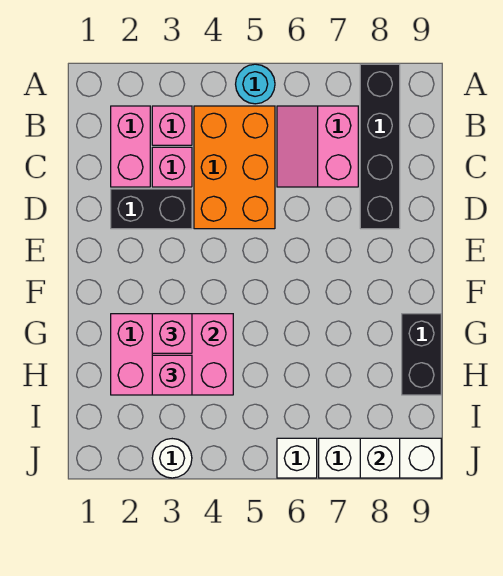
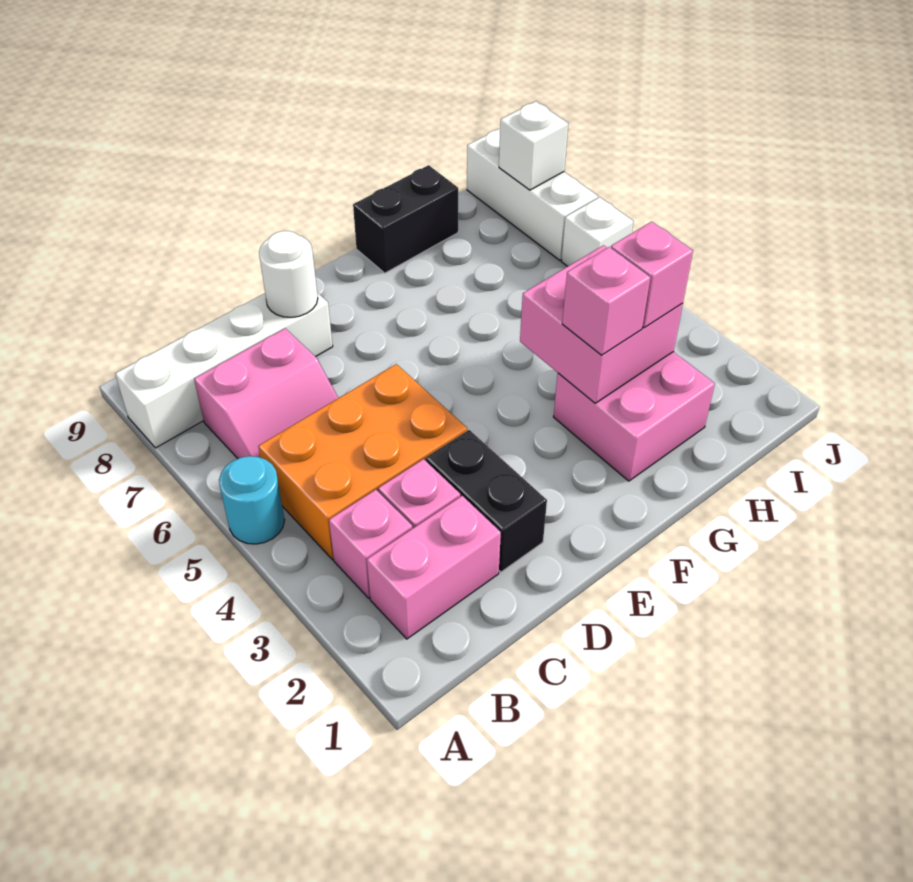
black brick A8:D8 level 1 -> white brick A8:D8 level 1
white round brick J3 level 1 -> white round brick D8 level 2

